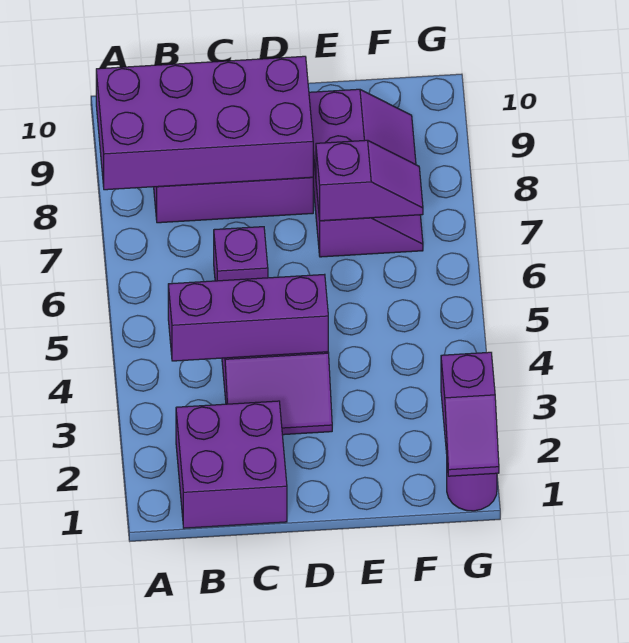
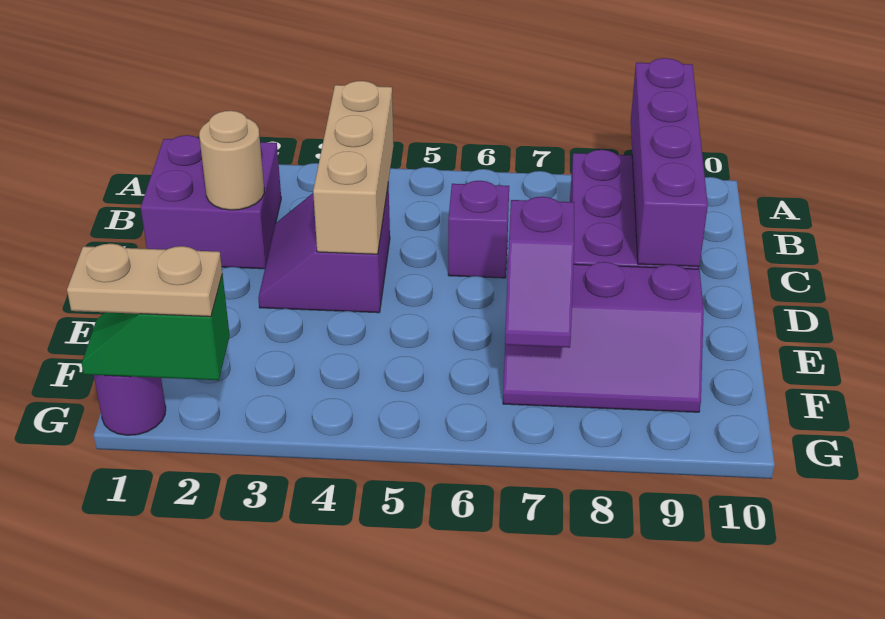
purple brick A8:D9 level 2 -> purple brick A9:D9 level 2
purple brick B4:D4 level 2 -> tan brick B4:D4 level 2
none -> tan round brick C2 level 2
purple slope G1:G2 level 2 top 2 -> green slope G1:G2 level 2 top 2
none -> tan plate G1:G2 level 3

